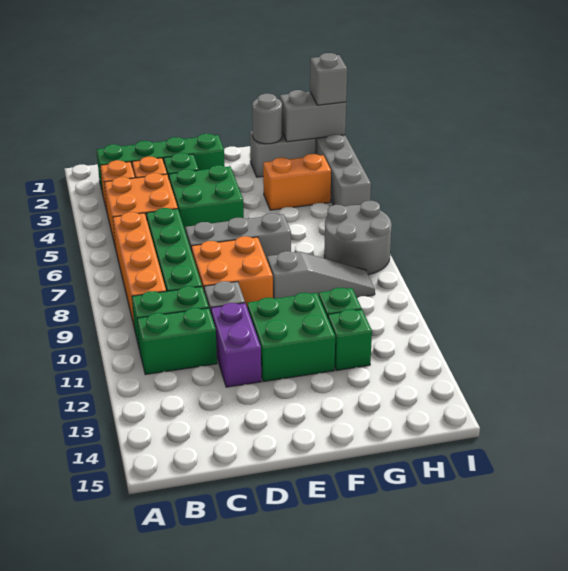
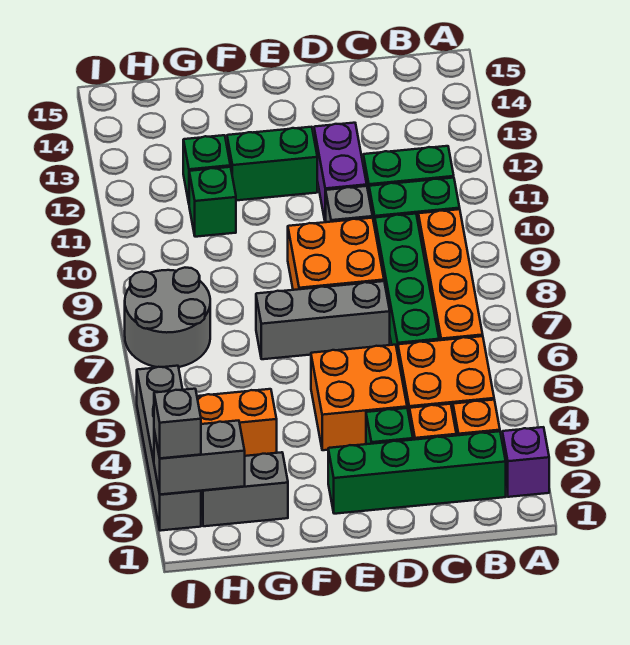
none -> purple brick A2 level 1
green brick D4:E5 level 1 -> orange brick D4:E5 level 1
green brick E11:F12 level 1 -> green brick E12:F12 level 1
grey slope F9:H9 level 1 top F -> none
grey round brick G2 level 2 -> none

